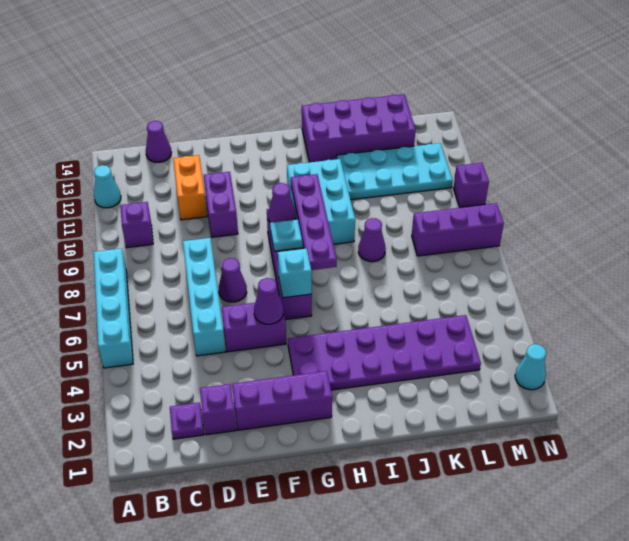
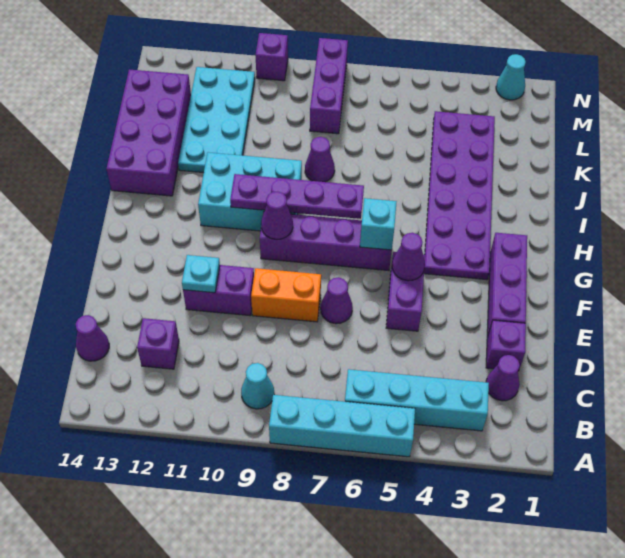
cyan cone A12 level 1 -> cyan cone B9 level 1
purple brick B10 level 1 -> purple brick C12 level 1
purple plate C2 level 1 -> purple cone C2 level 1
cyan brick D5:D8 level 1 -> cyan brick B3:B6 level 1
orange brick D11:D12 level 1 -> orange brick E8:E9 level 1
cyan plate G8 level 2 -> cyan plate E11 level 2

